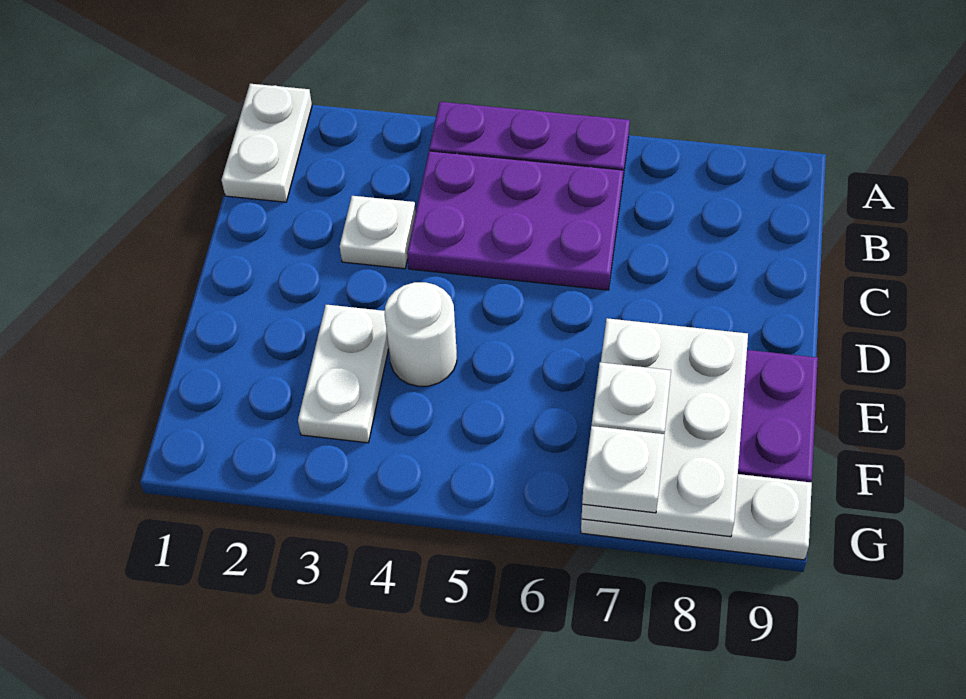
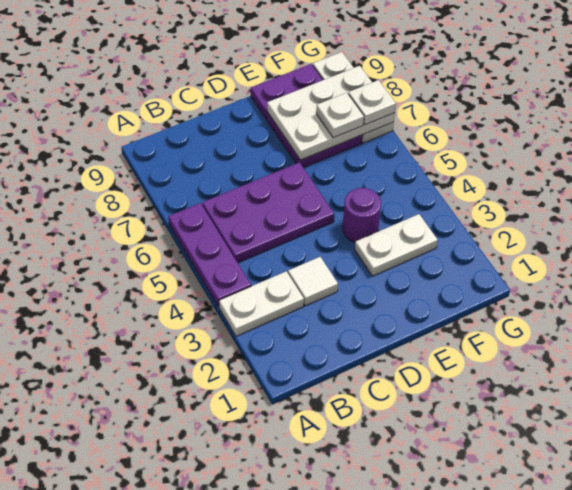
white plate A1:B1 level 1 -> white plate A3:B3 level 1
purple plate B4:C6 level 1 -> purple plate B5:D6 level 1
white plate C3 level 1 -> white tile C3 level 1
white round brick E4 level 1 -> purple round brick E4 level 1

